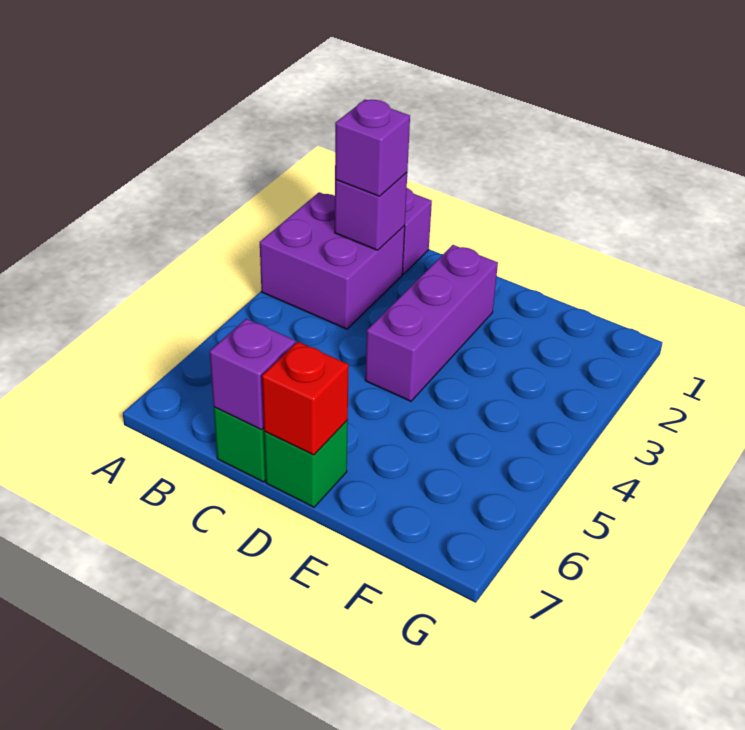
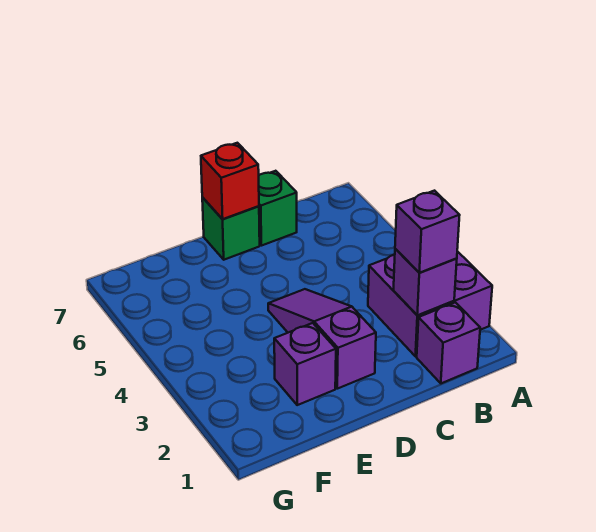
purple brick C7 level 2 -> purple brick E2 level 1
purple brick D2:D4 level 1 -> purple slope D2:D4 level 1 top 2

